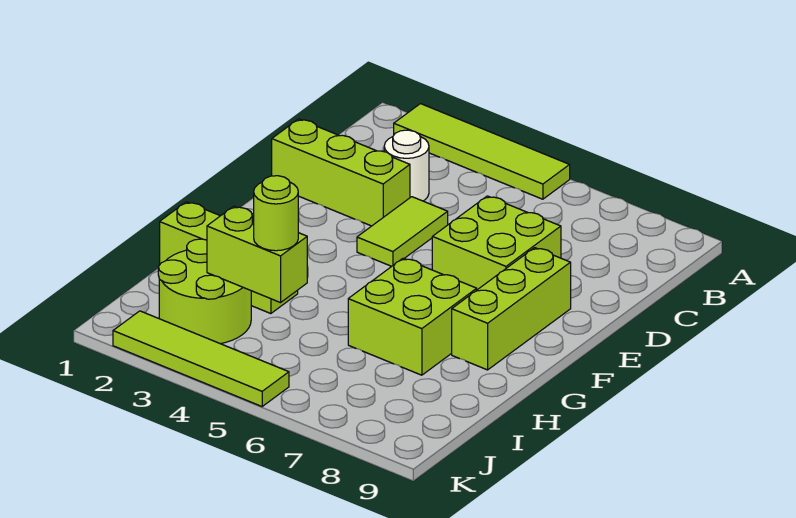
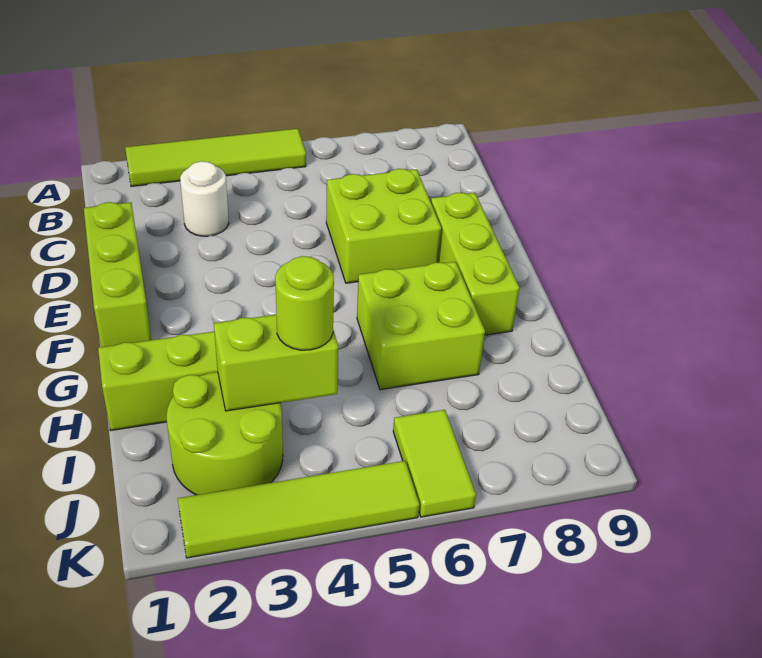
lime brick D1:D3 level 1 -> lime brick D1:F1 level 1
lime tile D4:E4 level 1 -> lime tile J6:K6 level 1

